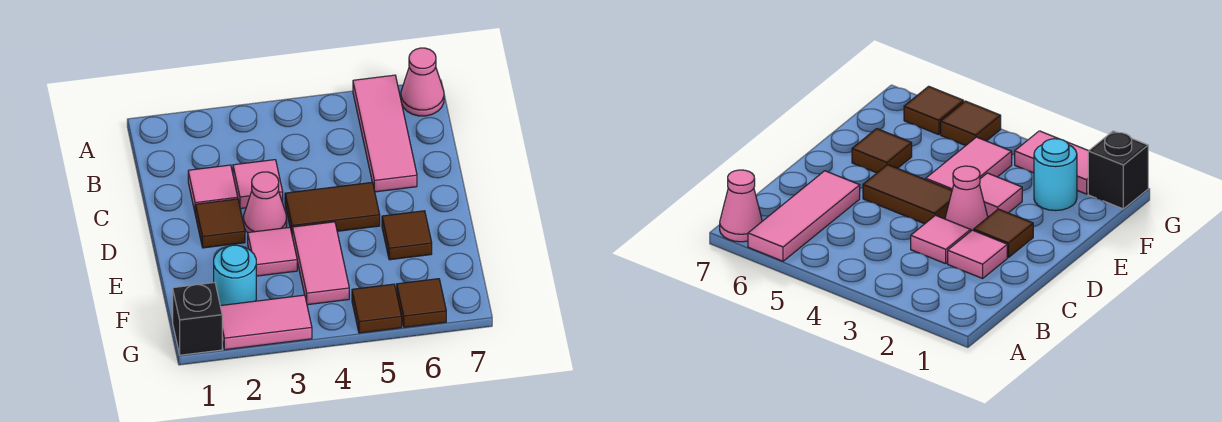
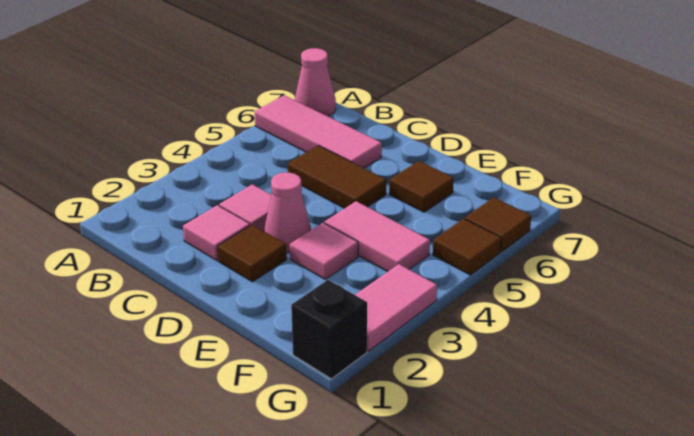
brown tile D4:D5 level 1 -> brown tile C5:D5 level 1
cyan round brick F2 level 1 -> none

